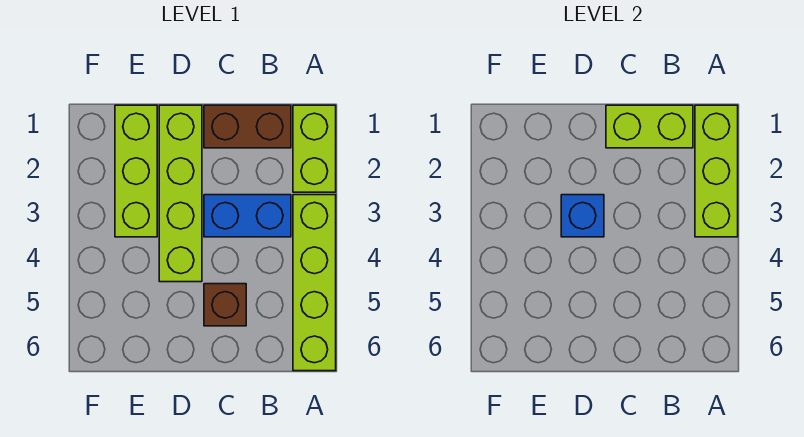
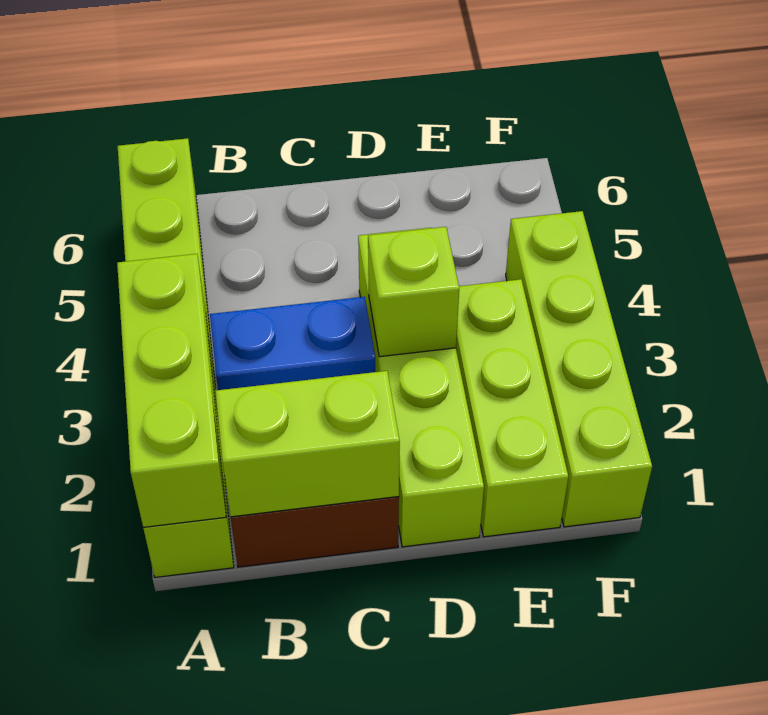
brown brick C5 level 1 -> none
blue brick D3 level 2 -> lime brick D3 level 2
none -> lime brick F1:F4 level 1

